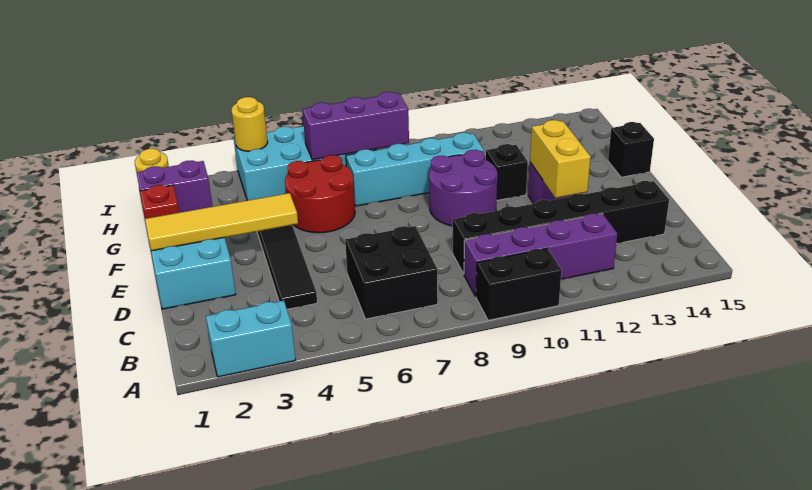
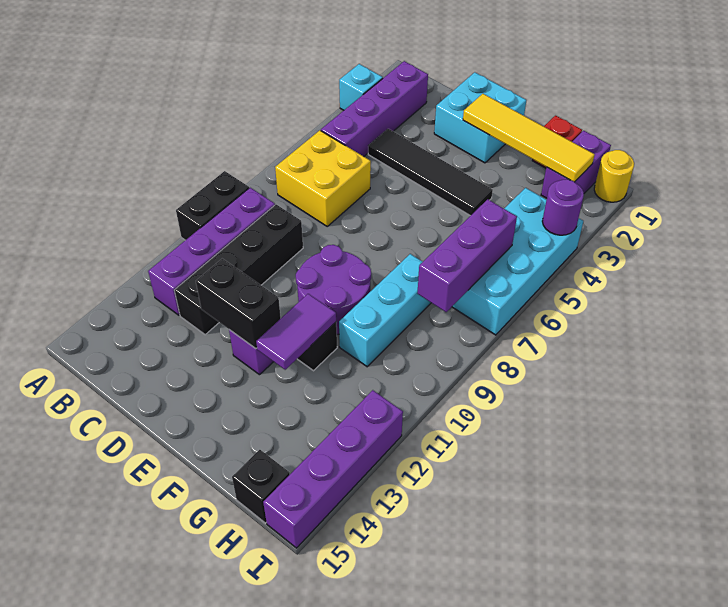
cyan brick A2:A3 level 1 -> cyan brick A3 level 1
none -> purple brick B2:B5 level 1
black brick B6:C7 level 1 -> yellow brick B6:C7 level 1
black brick C9:C14 level 1 -> black brick C9:C12 level 1
yellow brick D12:E12 level 2 -> black brick D12:E12 level 2
yellow tile E1:E4 level 2 -> yellow tile E2:H2 level 2
red round brick F5:G6 level 1 -> none
none -> purple tile F11:F12 level 2
black brick F15 level 1 -> black brick H15 level 1
cyan brick G7:G10 level 1 -> cyan brick G8:G10 level 1
yellow round brick I4 level 2 -> purple round brick I4 level 2
none -> purple brick I12:I15 level 1

